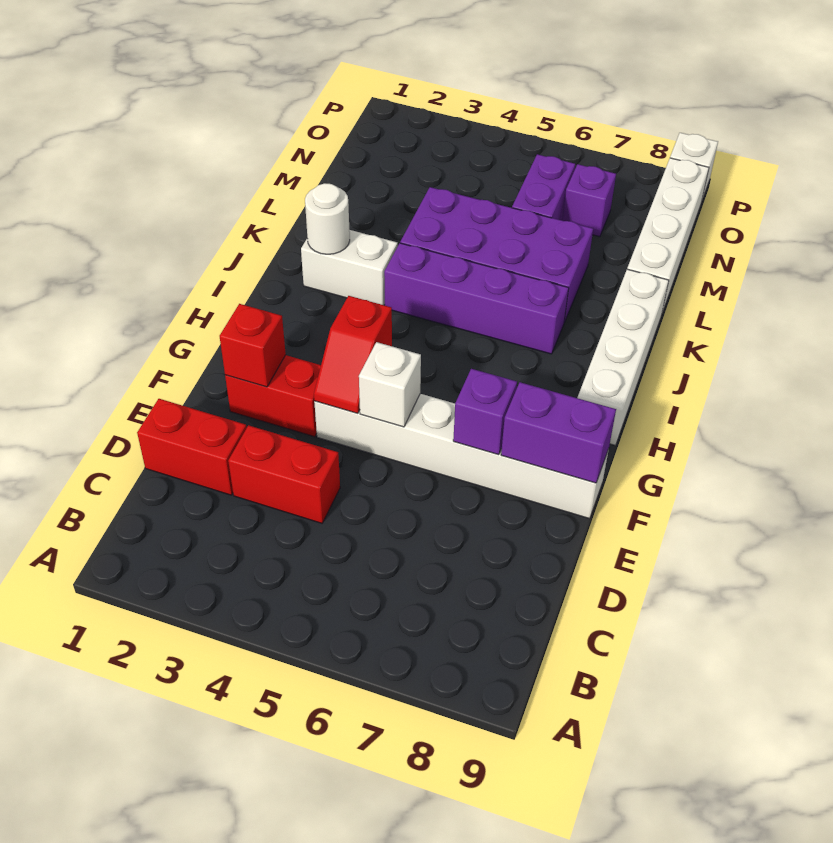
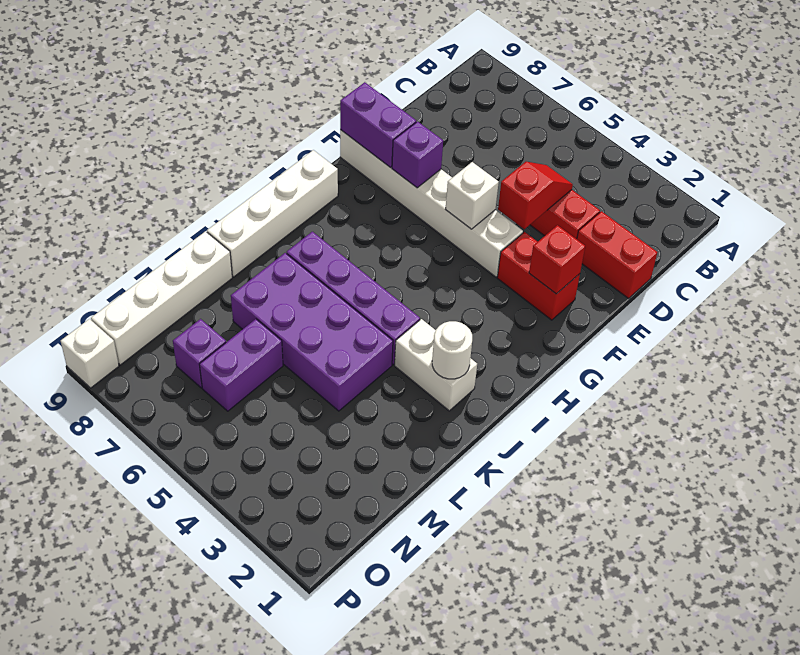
red slope F4:G4 level 2 top G -> red slope D4:E4 level 2 top E

